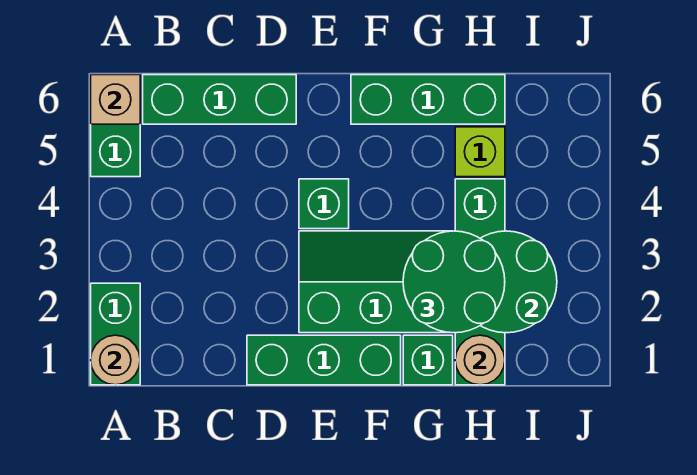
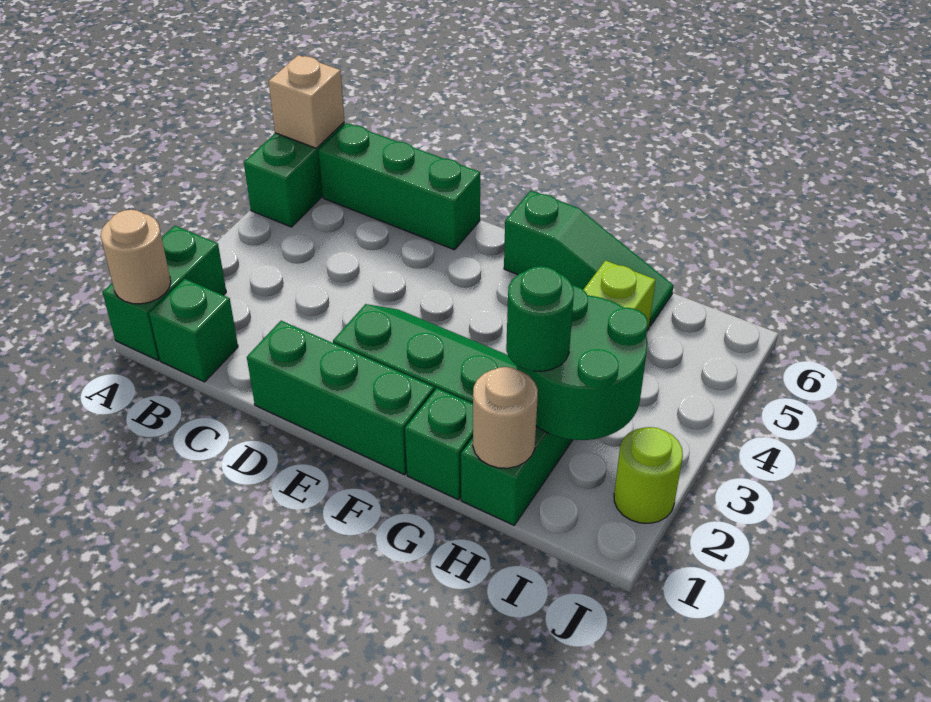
green brick E4 level 1 -> green brick B1 level 1
green brick F6:H6 level 1 -> green slope F6:H6 level 1 top F
green round brick G2:H3 level 3 -> green round brick H2 level 3
none -> lime round brick J2 level 1

